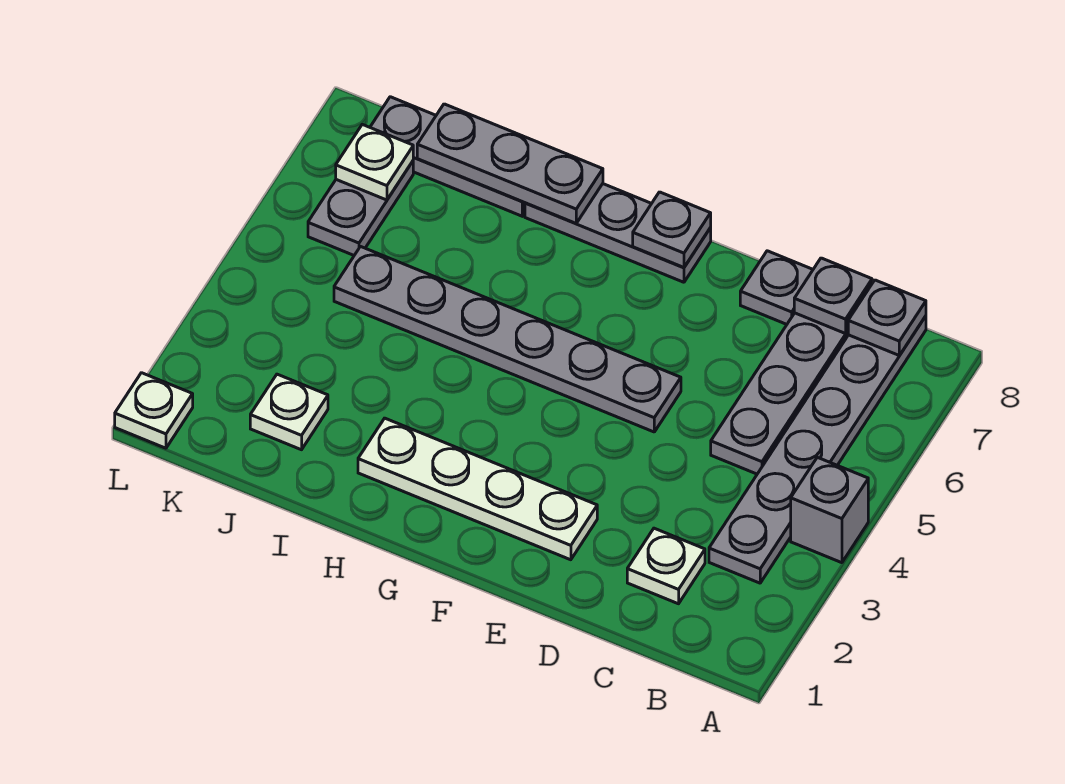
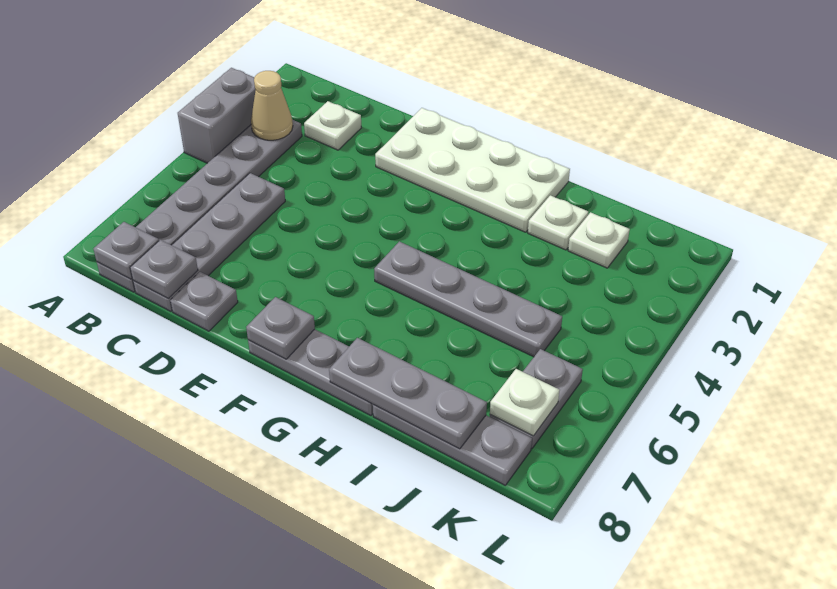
grey brick A4 level 1 -> grey brick A3:A4 level 1
none -> tan cone B3 level 2
white plate E2:H2 level 1 -> white plate E1:H2 level 1
grey plate E5:J5 level 1 -> grey plate G5:J5 level 1
white plate L1 level 1 -> white plate I2 level 1

